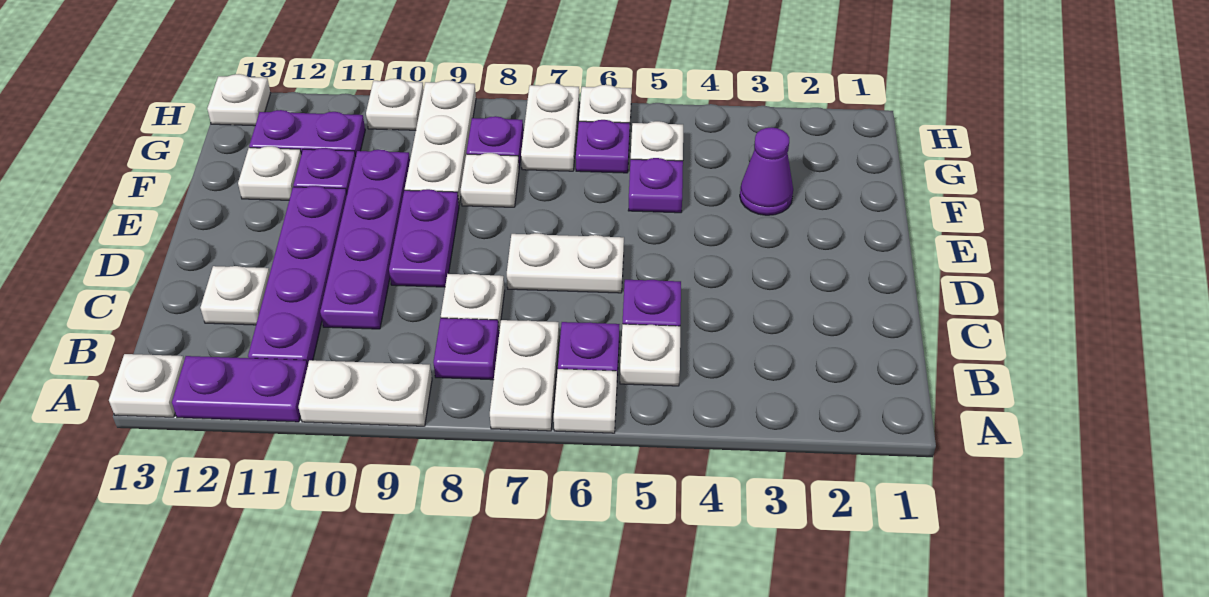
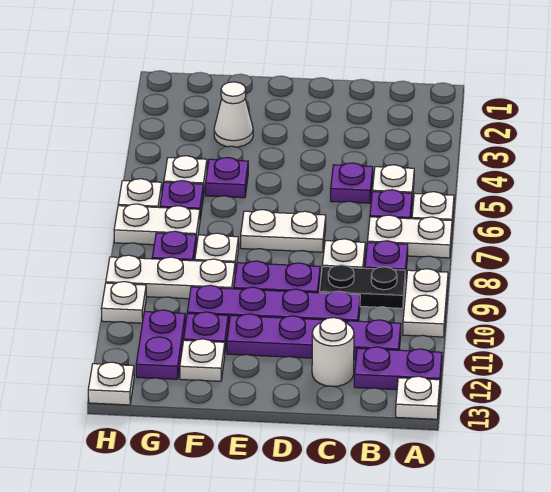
purple plate A11:A12 level 1 -> purple plate A12:B12 level 1
none -> black plate B9:C9 level 1
white plate C12 level 1 -> white round brick C12 level 1
white plate D6:D7 level 1 -> white plate D7:E7 level 1
purple cone F3 level 1 -> white cone F3 level 1

